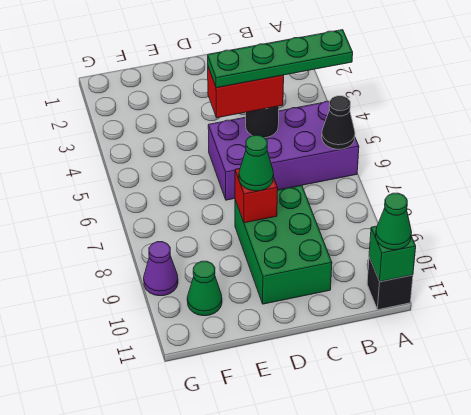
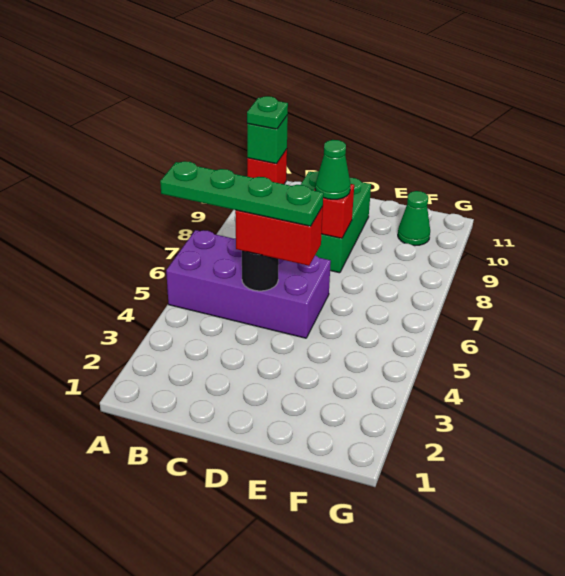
black cone A6 level 2 -> none
black brick A11 level 1 -> red brick A11 level 1
green cone A11 level 3 -> green plate A11 level 3
purple cone G9 level 1 -> none

